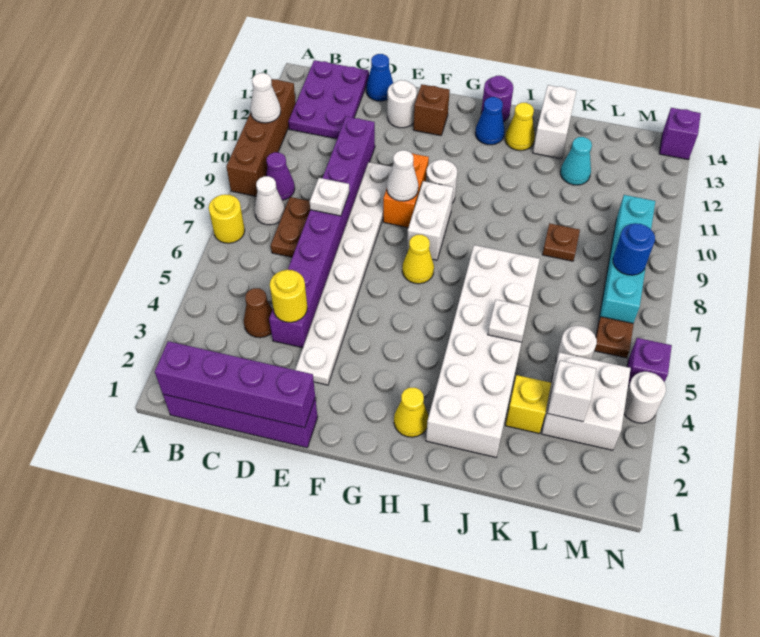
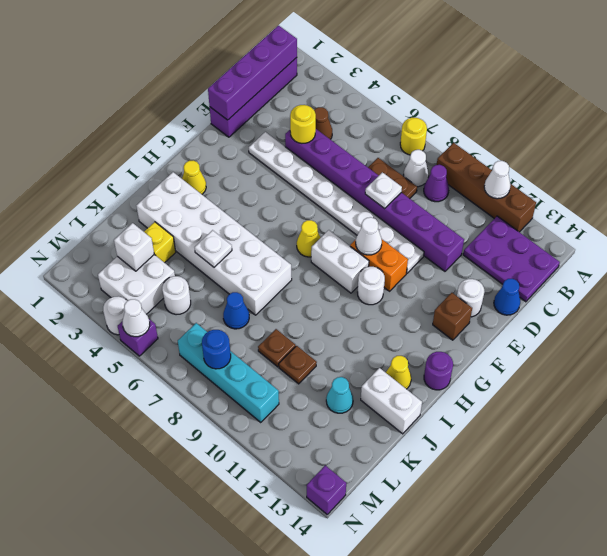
blue cone H13 level 1 -> blue cone K7 level 1
brown plate M6 level 1 -> brown plate K10 level 1
none -> white cone N5 level 2

